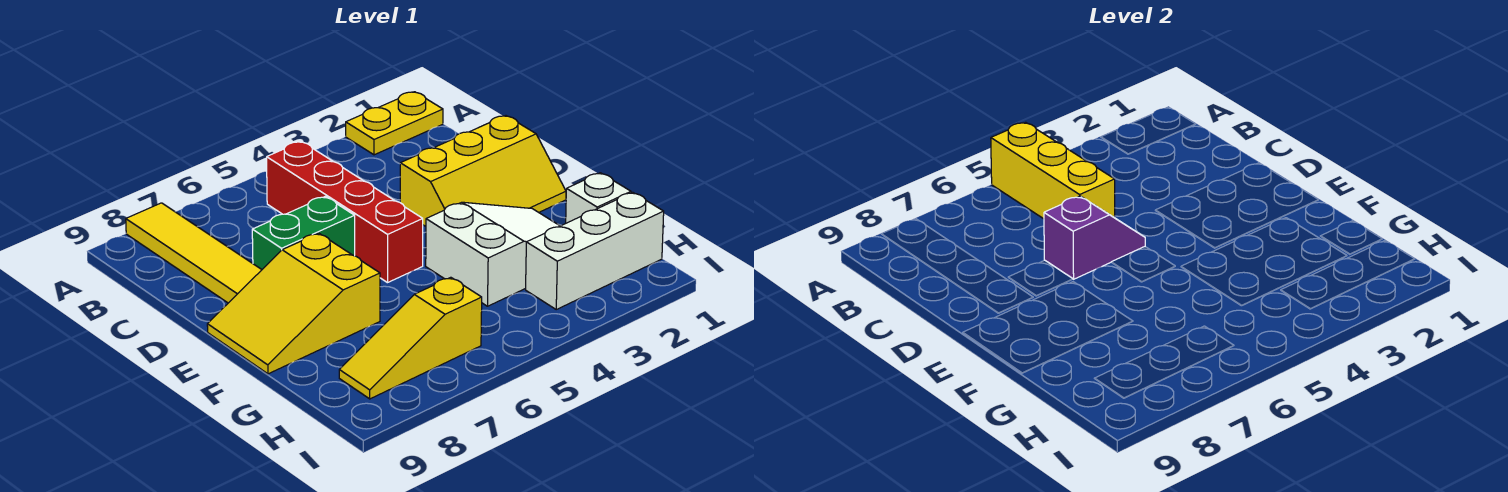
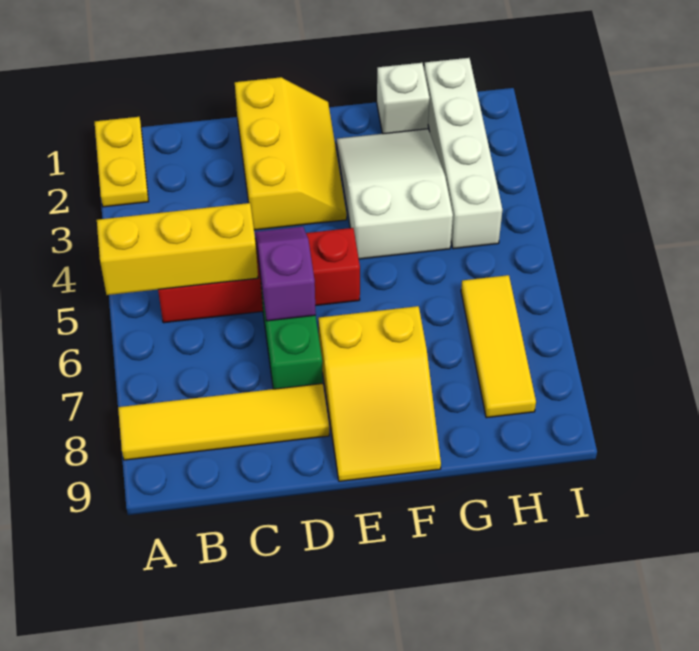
white brick H1:H3 level 1 -> white brick H1:H4 level 1
yellow slope H6:H8 level 1 top 6 -> yellow tile H6:H8 level 1

